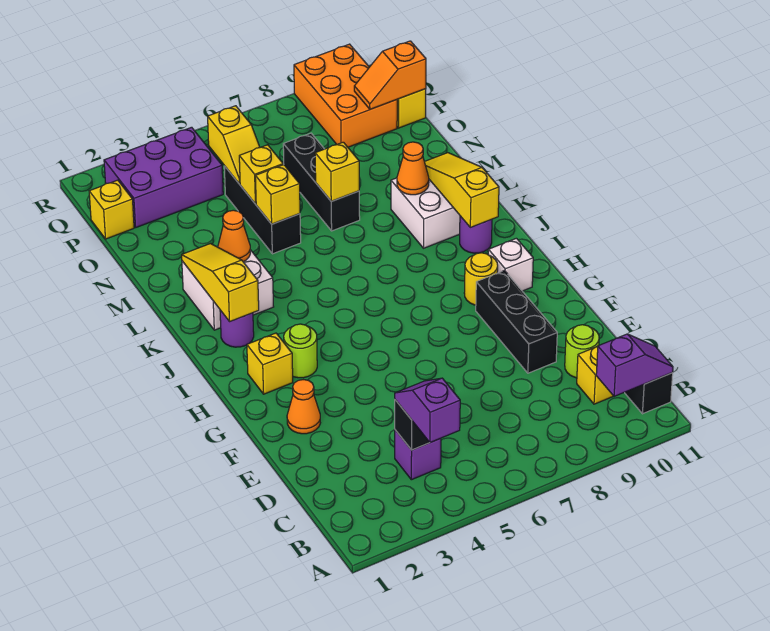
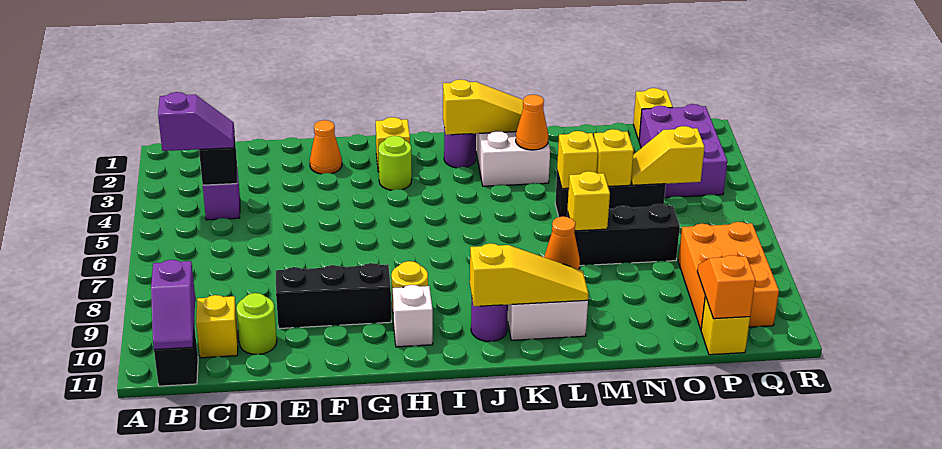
orange brick P9:R10 level 1 -> orange brick P8:Q10 level 1

